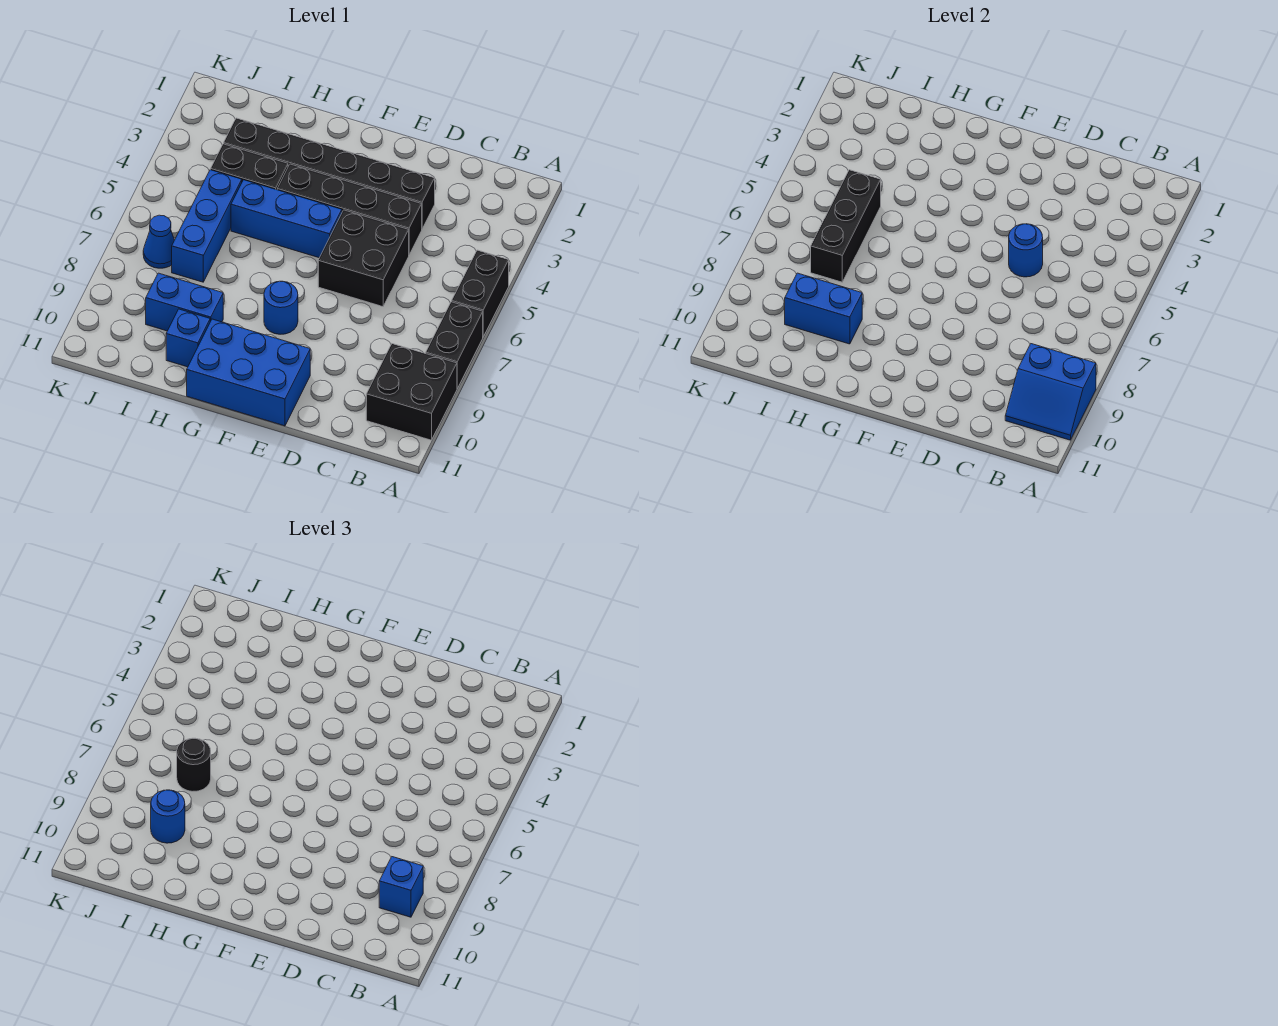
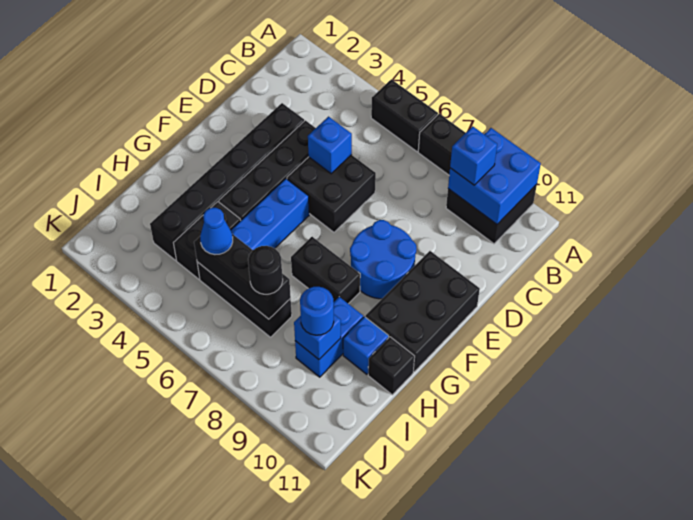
blue slope A9:B10 level 2 top 9 -> blue brick A9:B10 level 2
blue round brick D5 level 2 -> blue brick D5 level 2
blue brick E10:G11 level 1 -> black brick E10:G11 level 1
blue round brick F8 level 1 -> blue round brick E8:F9 level 1
none -> black brick G7:G8 level 1
blue brick H9:I9 level 2 -> blue brick I9 level 2
none -> black brick H11 level 1
blue brick I5:I7 level 1 -> black brick I5:I7 level 1
blue cone J7 level 1 -> blue cone I5 level 3

